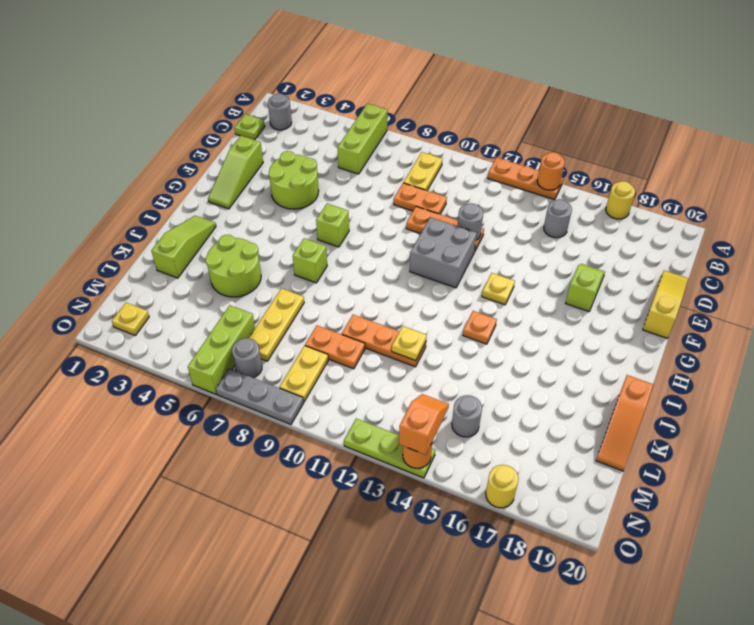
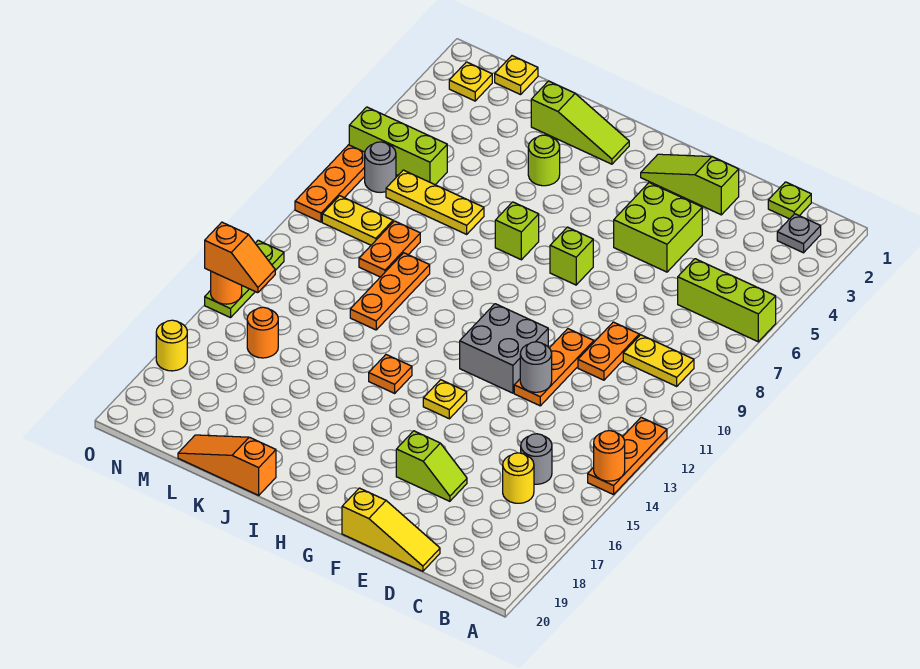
yellow round brick A17 level 1 -> yellow round brick C16 level 1
grey round brick B2 level 1 -> grey plate B2 level 1
lime round brick E4:F5 level 1 -> lime brick E4:F5 level 1
lime round brick J4:K5 level 1 -> lime round brick J4 level 1
yellow plate K12 level 2 -> yellow plate M1 level 1
grey round brick M15 level 1 -> orange round brick M15 level 1
grey plate O7:O9 level 1 -> orange plate O7:O9 level 1

